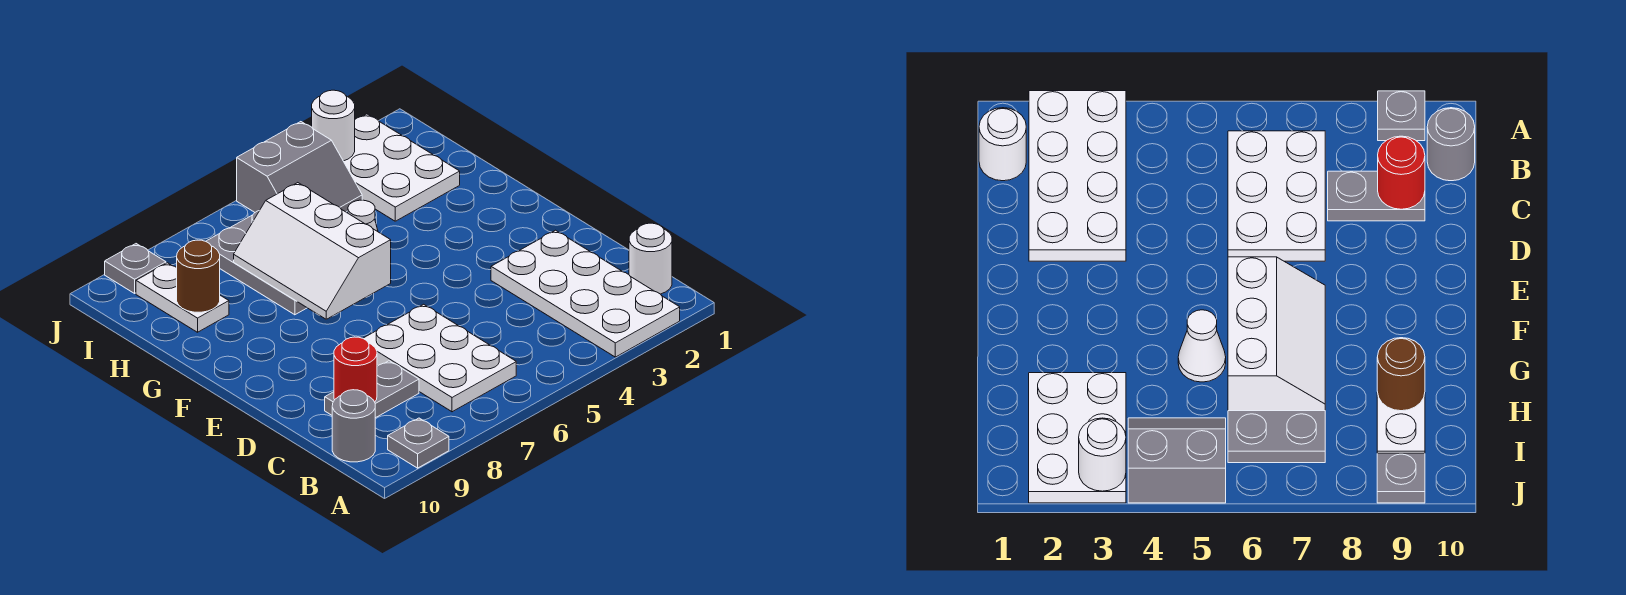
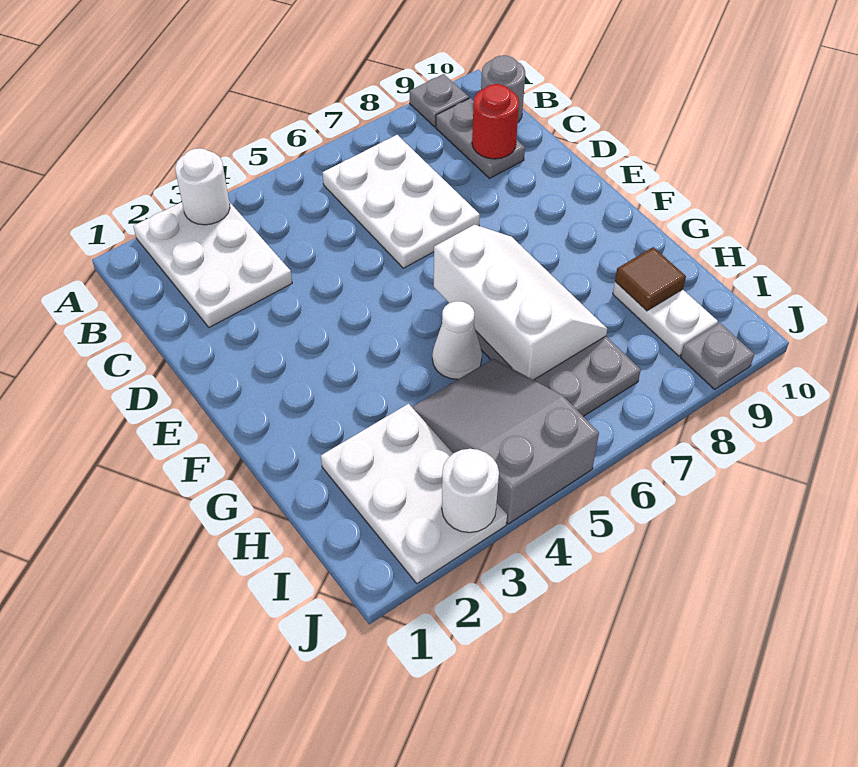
white plate A2:D3 level 1 -> white plate A2:C3 level 1
white round brick B1 level 1 -> white round brick A3 level 2
grey plate C8:C9 level 1 -> grey plate B9:C9 level 1
brown round brick H9 level 2 -> brown tile H9 level 2
grey slope I4:J5 level 1 top J -> grey slope H4:J5 level 1 top J

